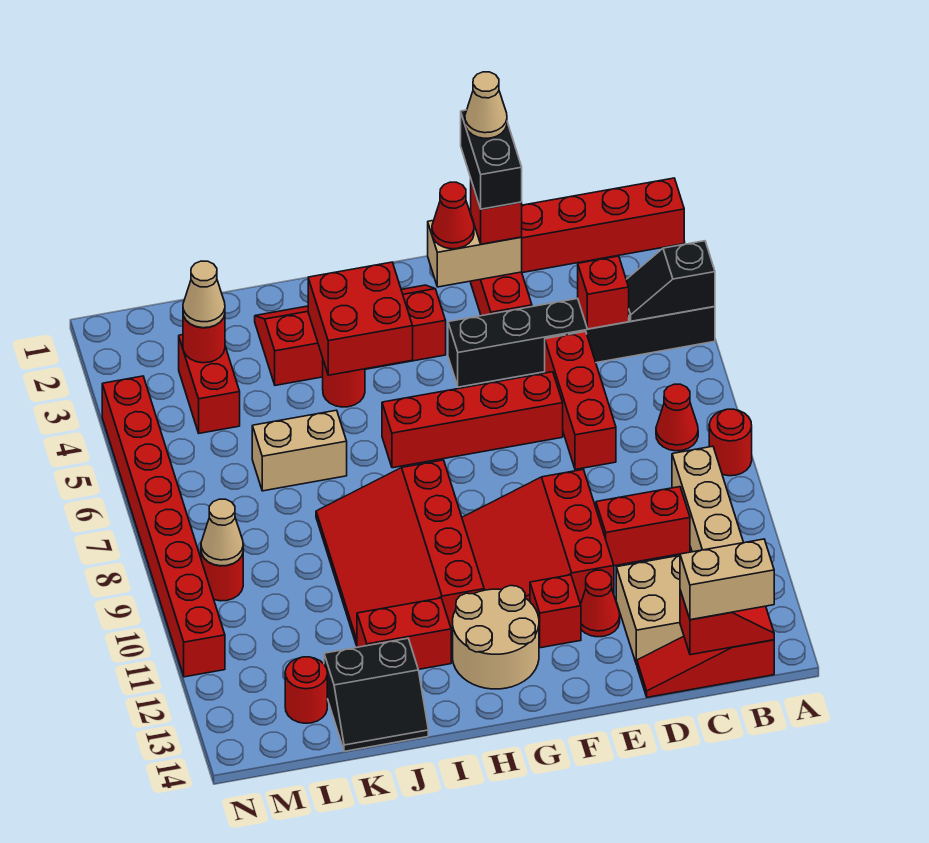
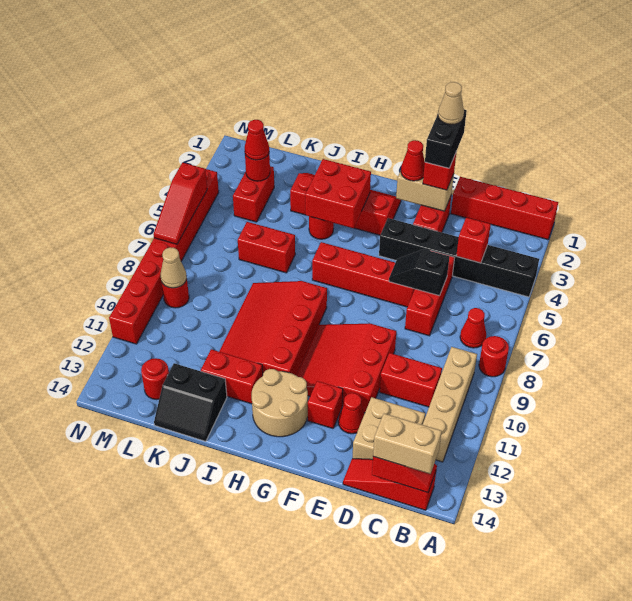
black slope A4:B4 level 2 top A -> black slope D6:E6 level 2 top D
tan brick J6:K6 level 1 -> red brick J6:K6 level 1
tan cone L3 level 3 -> red cone L3 level 3
none -> red slope N5:N7 level 2 top 5

